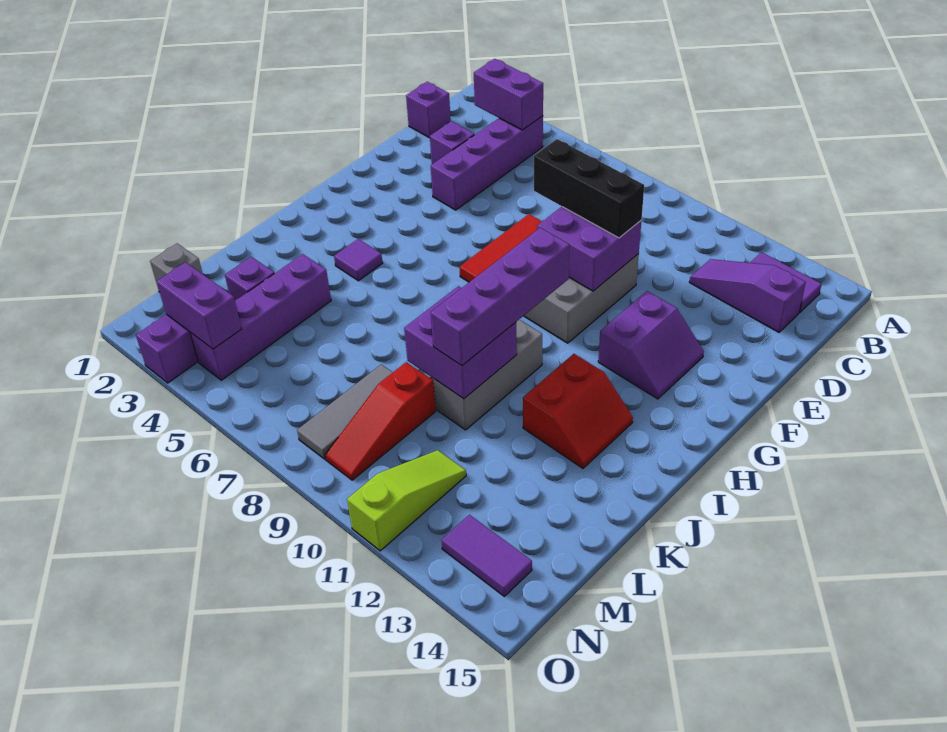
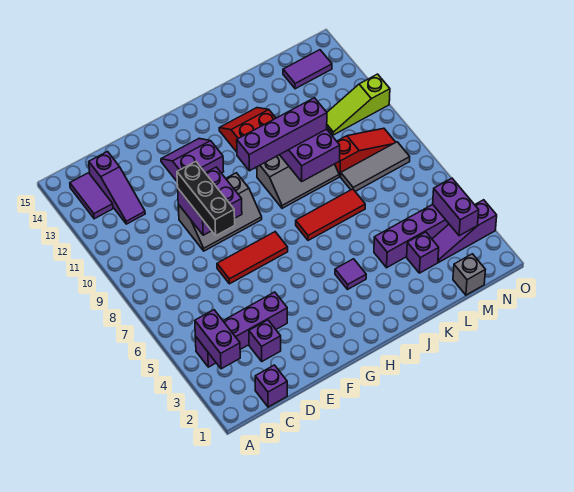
none -> red tile I7:K7 level 1
purple tile N13:N14 level 1 -> purple tile M14:N14 level 1

